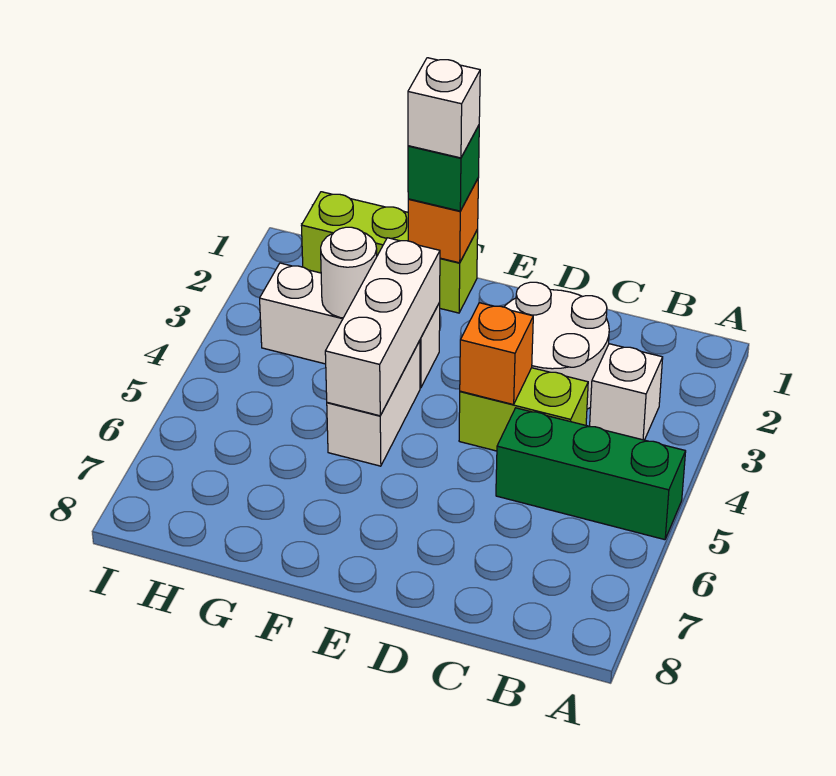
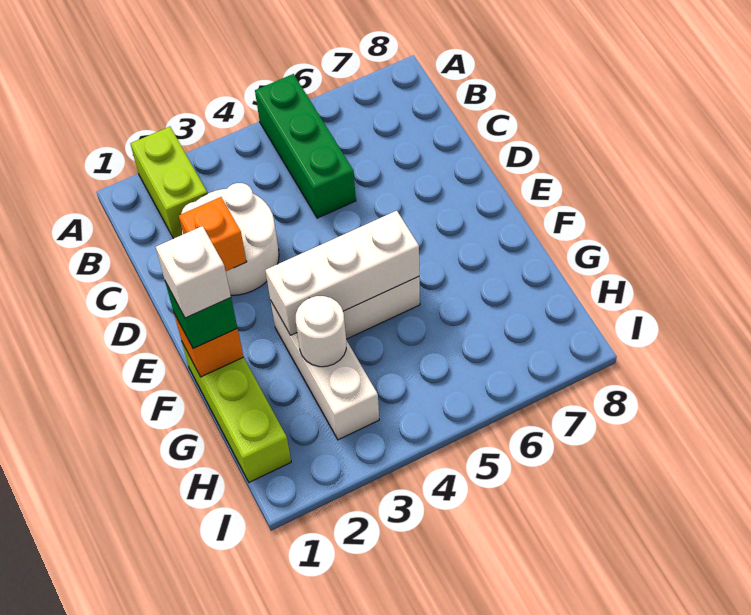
white brick B3 level 1 -> none
lime brick C4:D4 level 1 -> lime brick A2:B2 level 1
orange brick D4 level 2 -> orange brick D2 level 2

